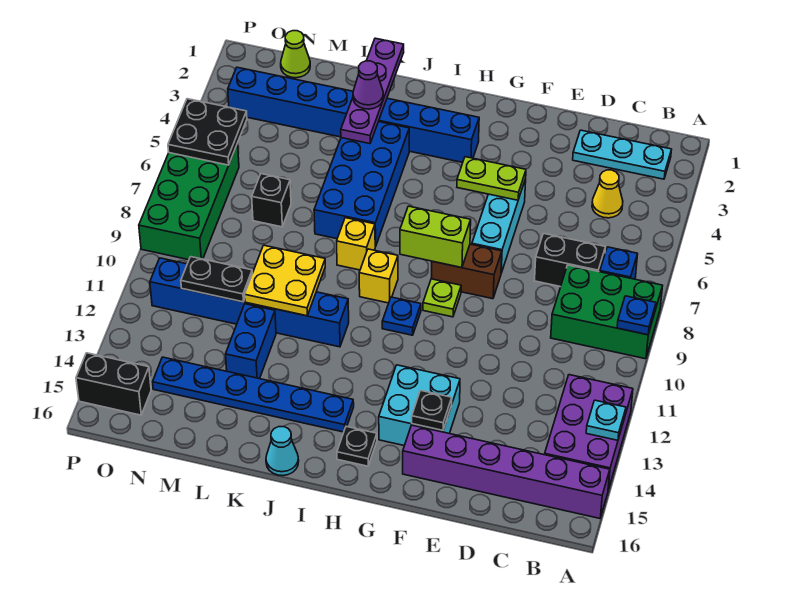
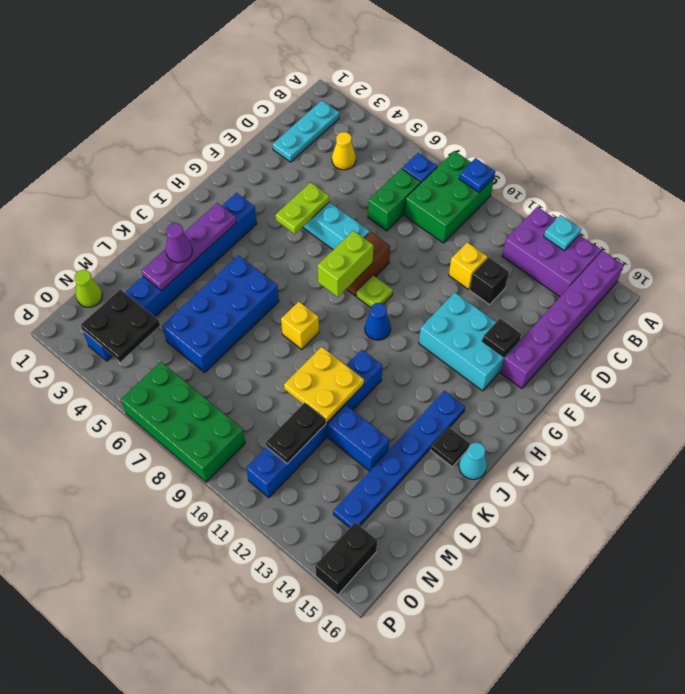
black brick C7:D7 level 1 -> green brick C7:D7 level 1
cyan brick F13:G14 level 1 -> cyan brick F12:G14 level 1
blue plate H10 level 1 -> blue cone H10 level 1
black plate H15 level 1 -> black plate J15 level 1
yellow brick I9 level 1 -> yellow brick D11 level 1
blue brick J4:K7 level 1 -> blue brick J5:M6 level 1
purple plate K1:K4 level 2 -> purple plate I3:L3 level 2
black brick M7 level 1 -> black brick D12 level 1
black plate O5:P6 level 2 -> black plate N3:O4 level 2

